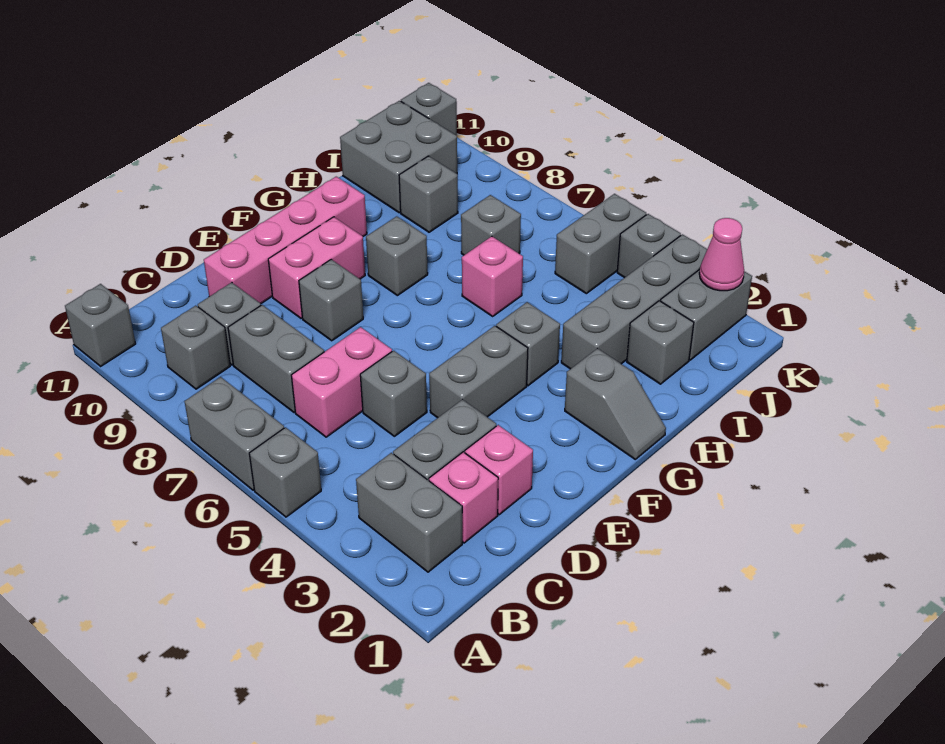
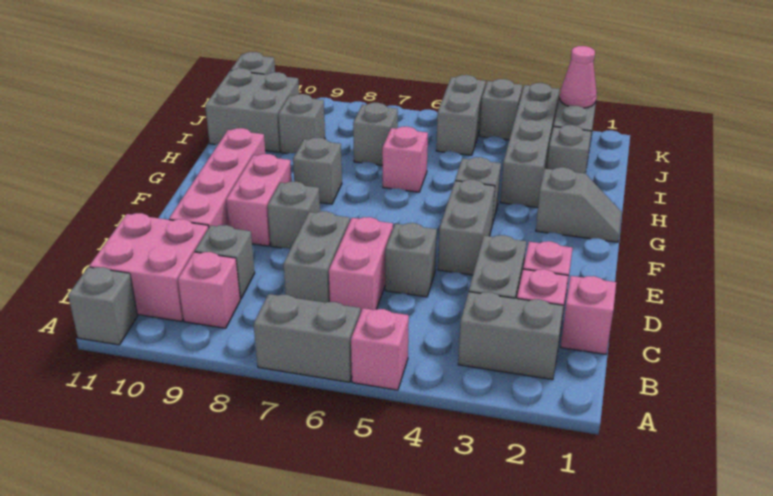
grey brick A5 level 1 -> pink brick A5 level 1
grey brick B9 level 1 -> pink brick B9 level 1
none -> pink brick B10:C11 level 1
none -> pink brick C1 level 1
grey brick C7:C8 level 1 -> grey brick C7:D7 level 1

